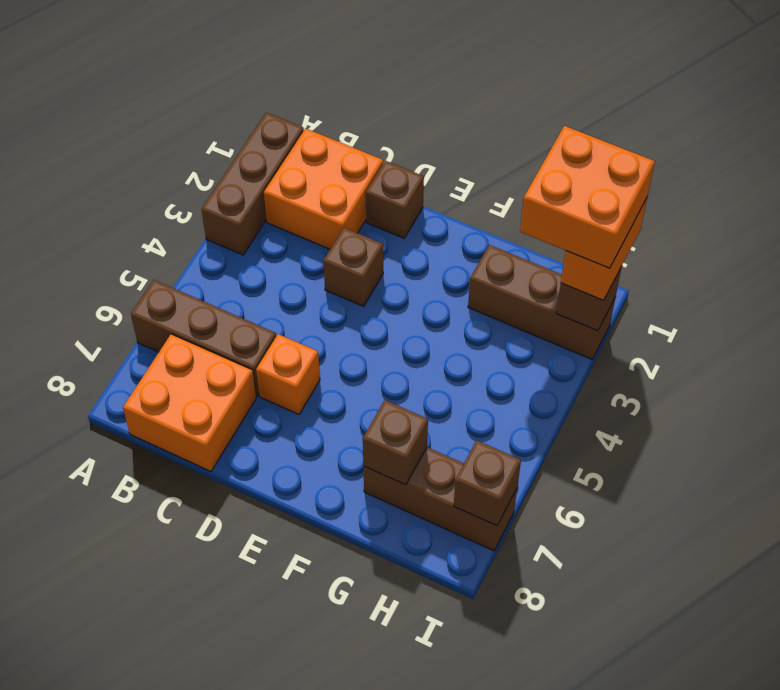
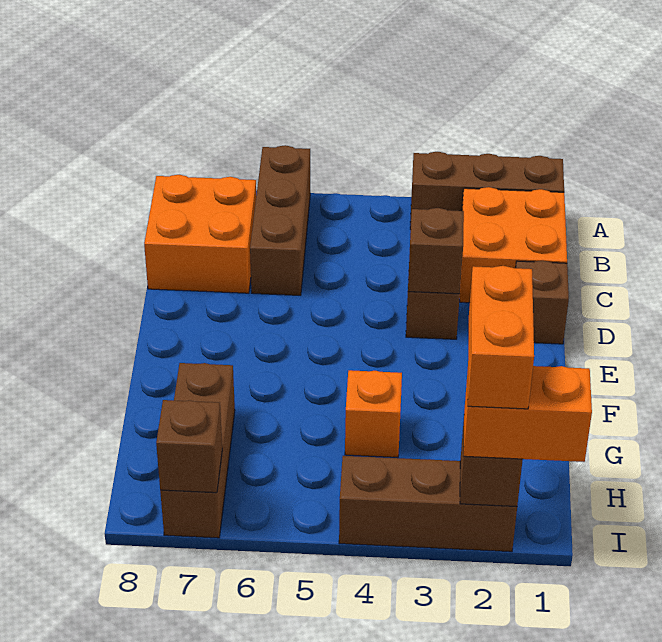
orange brick D6 level 1 -> orange brick G4 level 1
brown brick G2:I2 level 1 -> brown brick I2:I4 level 1
brown brick G7 level 2 -> brown brick D3 level 2
orange brick H1:I2 level 4 -> orange brick H2:I2 level 4

